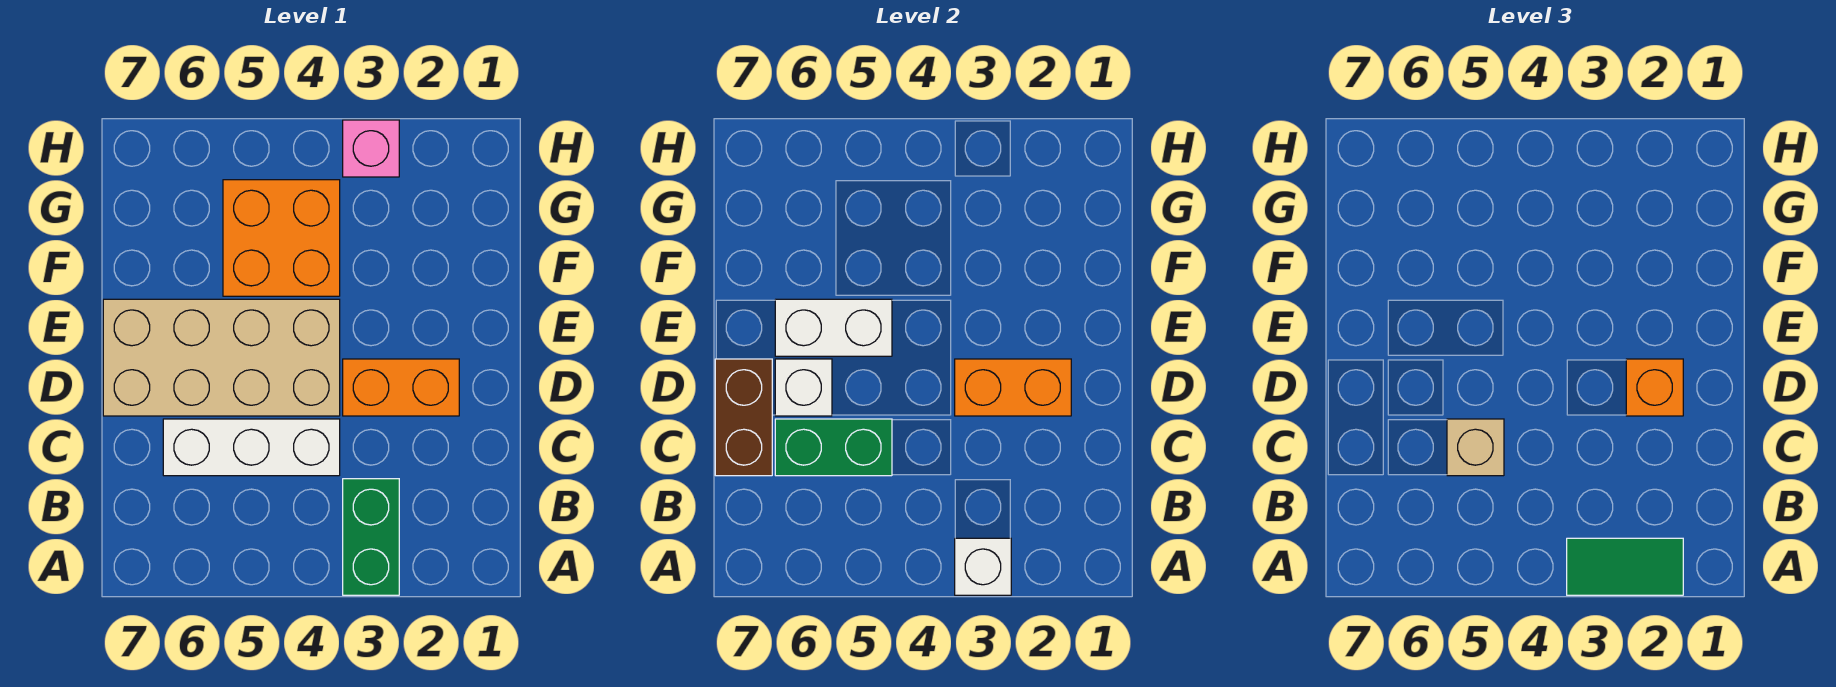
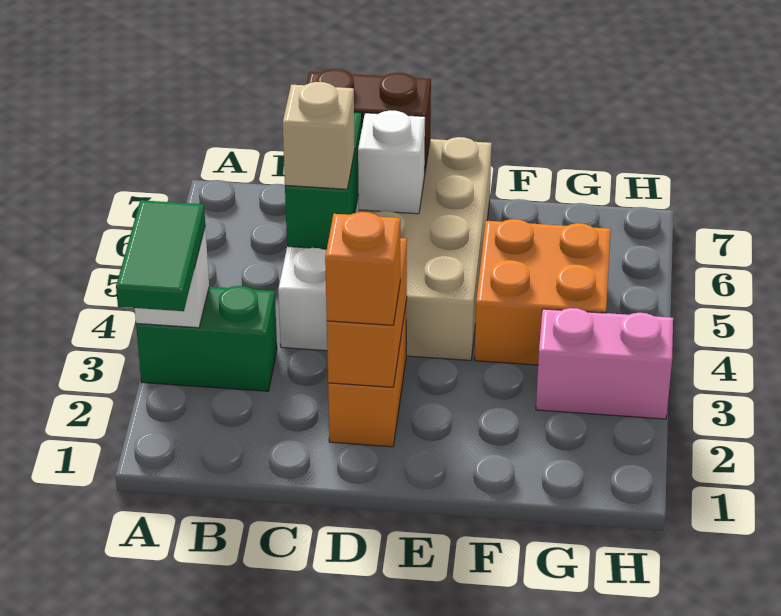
white brick E5:E6 level 2 -> none
pink brick H3 level 1 -> pink brick G3:H3 level 1

